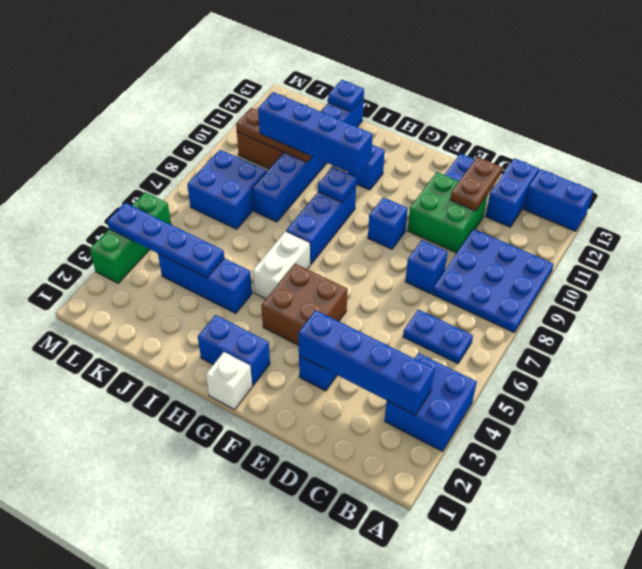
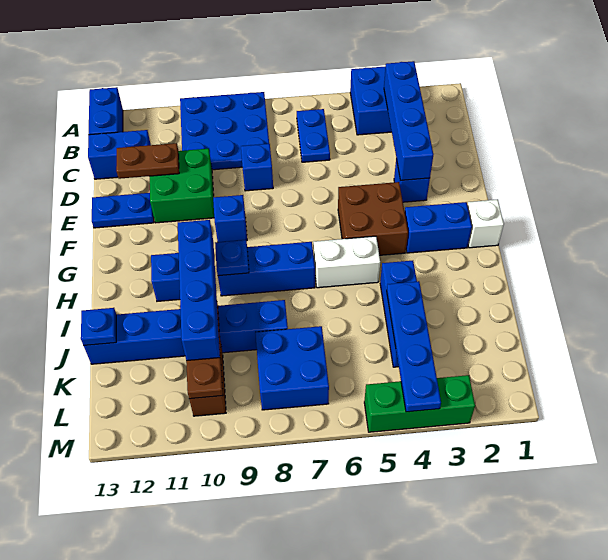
blue brick G2:H2 level 1 -> blue brick G2:G3 level 1

